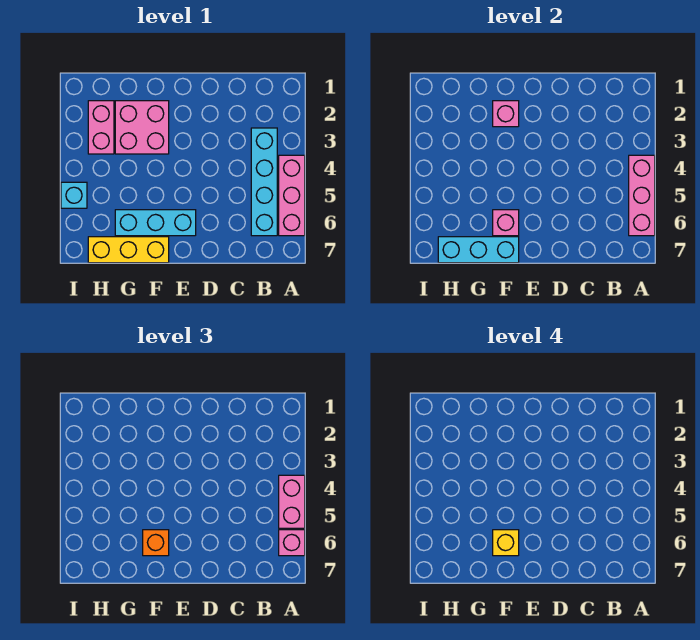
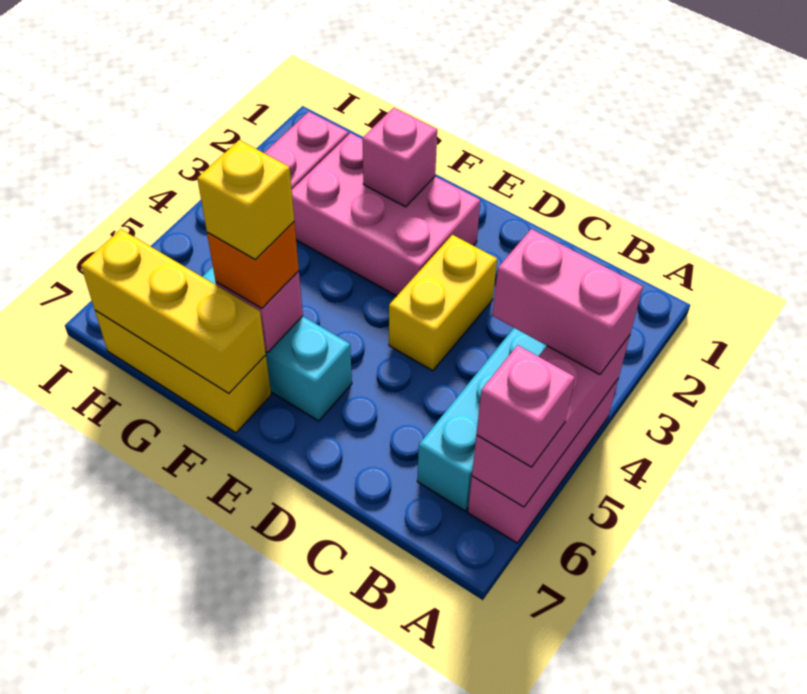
pink brick A4:A5 level 3 -> pink brick A4:B4 level 3
none -> yellow brick D3:D4 level 1
pink brick F2:G3 level 1 -> pink brick E2:G3 level 1
cyan brick F7:H7 level 2 -> yellow brick F7:H7 level 2
cyan brick I5 level 1 -> none

